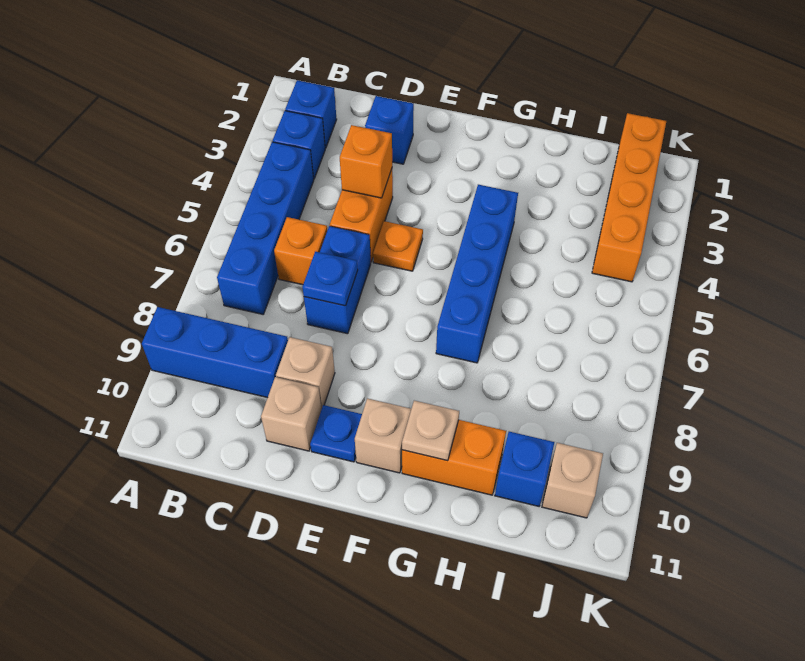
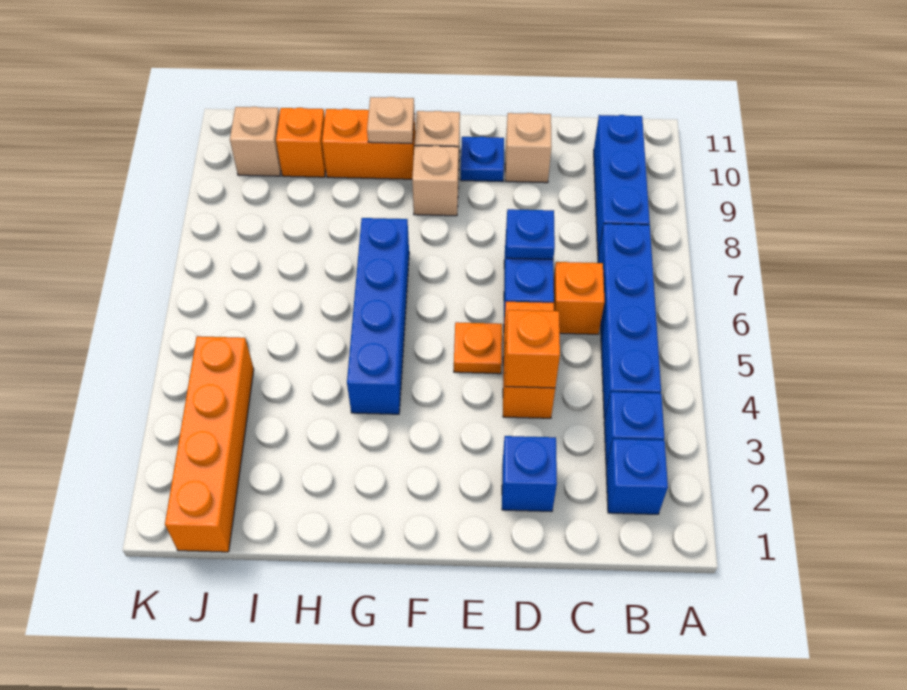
blue brick A9:C9 level 1 -> blue brick B8:B10 level 1
tan brick D9 level 1 -> tan brick F9 level 1
blue brick I10 level 1 -> orange brick I10 level 1

